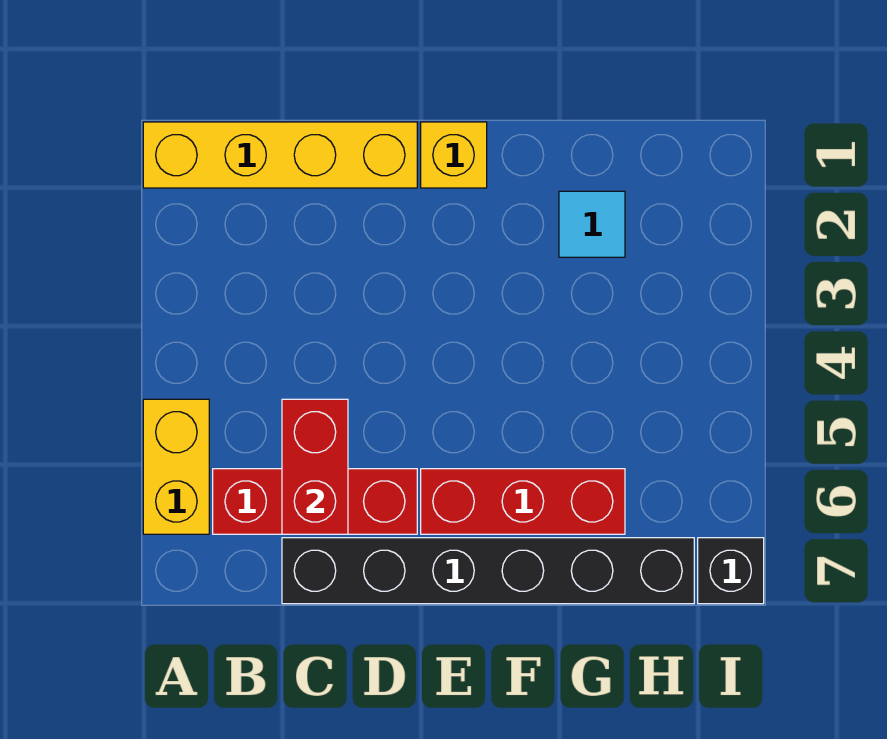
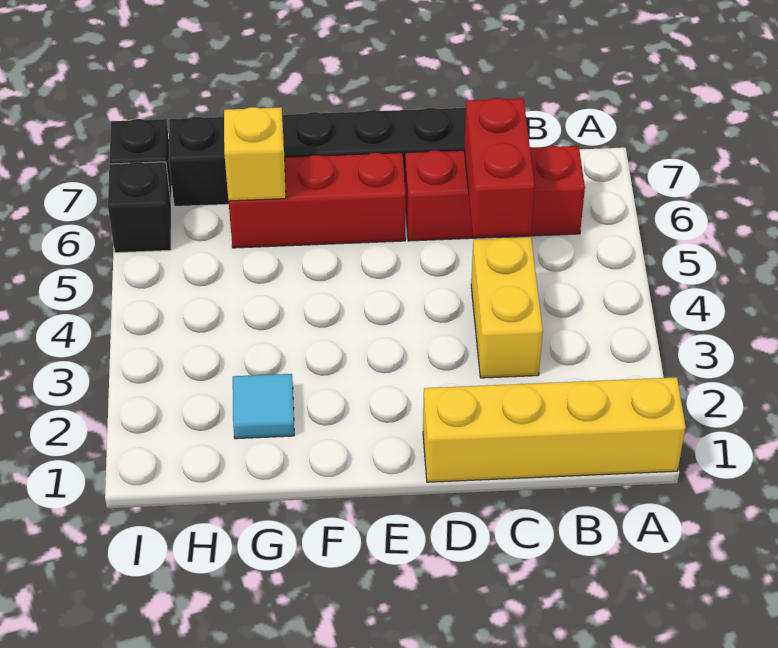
yellow brick A5:A6 level 1 -> yellow brick C3:C4 level 1
yellow brick E1 level 1 -> yellow brick G6 level 2
none -> black brick I6 level 1

